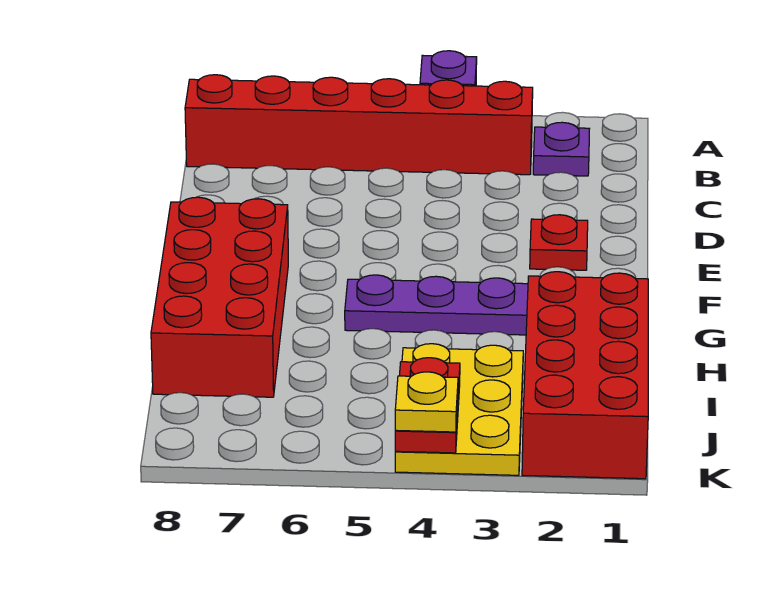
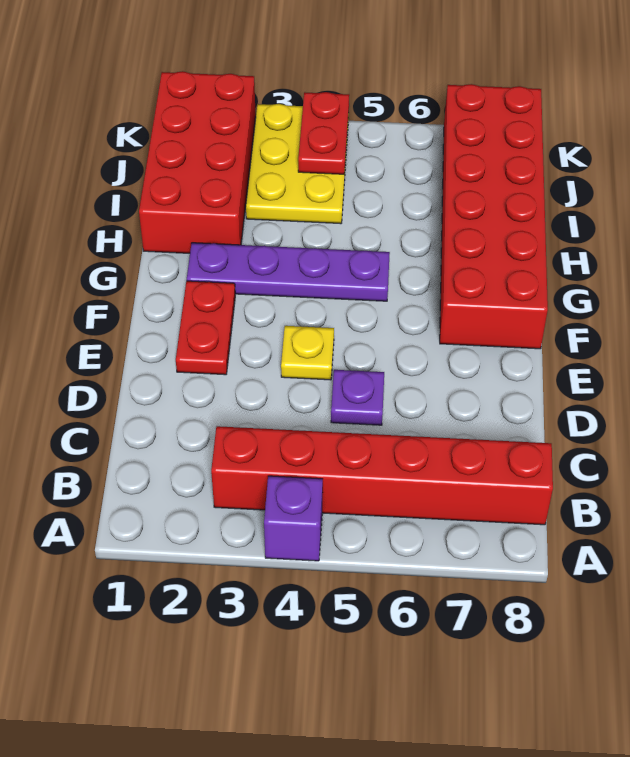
purple plate B2 level 1 -> purple plate D5 level 1
red plate E2 level 1 -> red plate E2:F2 level 1
red brick F7:I8 level 1 -> red brick F7:K8 level 1
yellow plate K4 level 3 -> yellow plate E4 level 1

